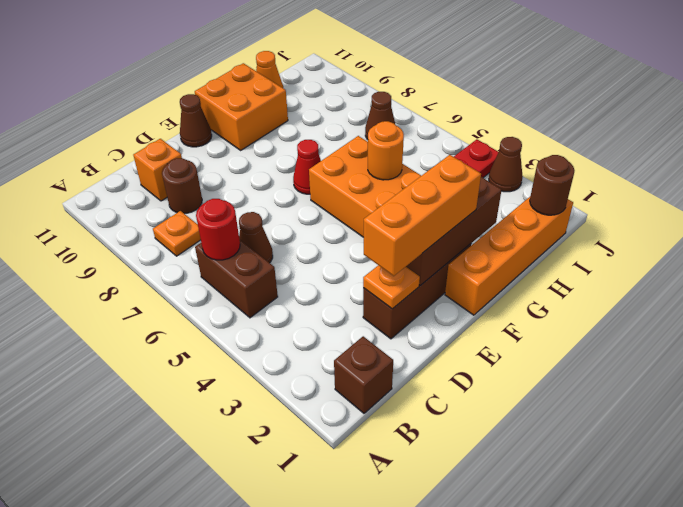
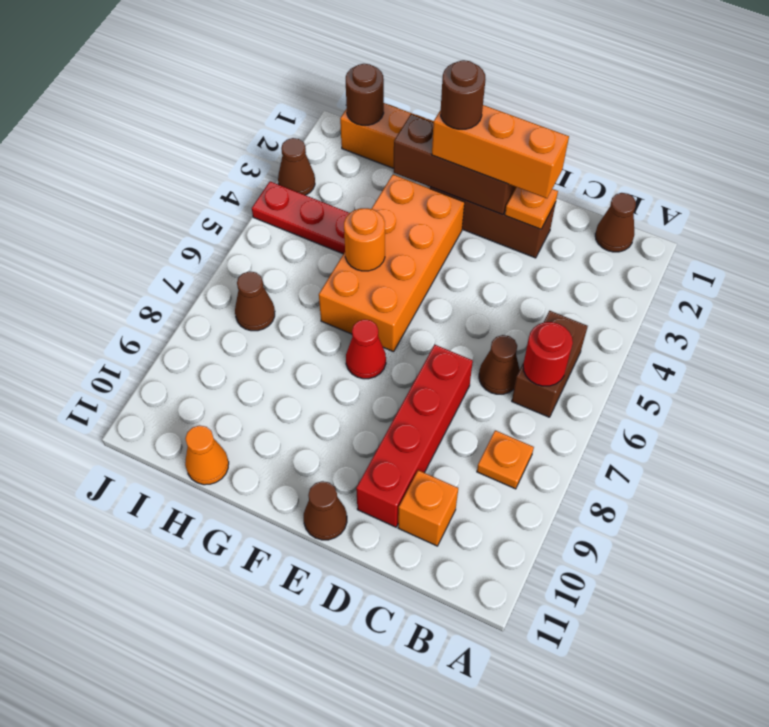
brown brick B1 level 1 -> brown cone B1 level 1
brown round brick C9 level 1 -> brown round brick F2 level 4
none -> red brick D7:D10 level 1
orange brick F10:G11 level 1 -> none

